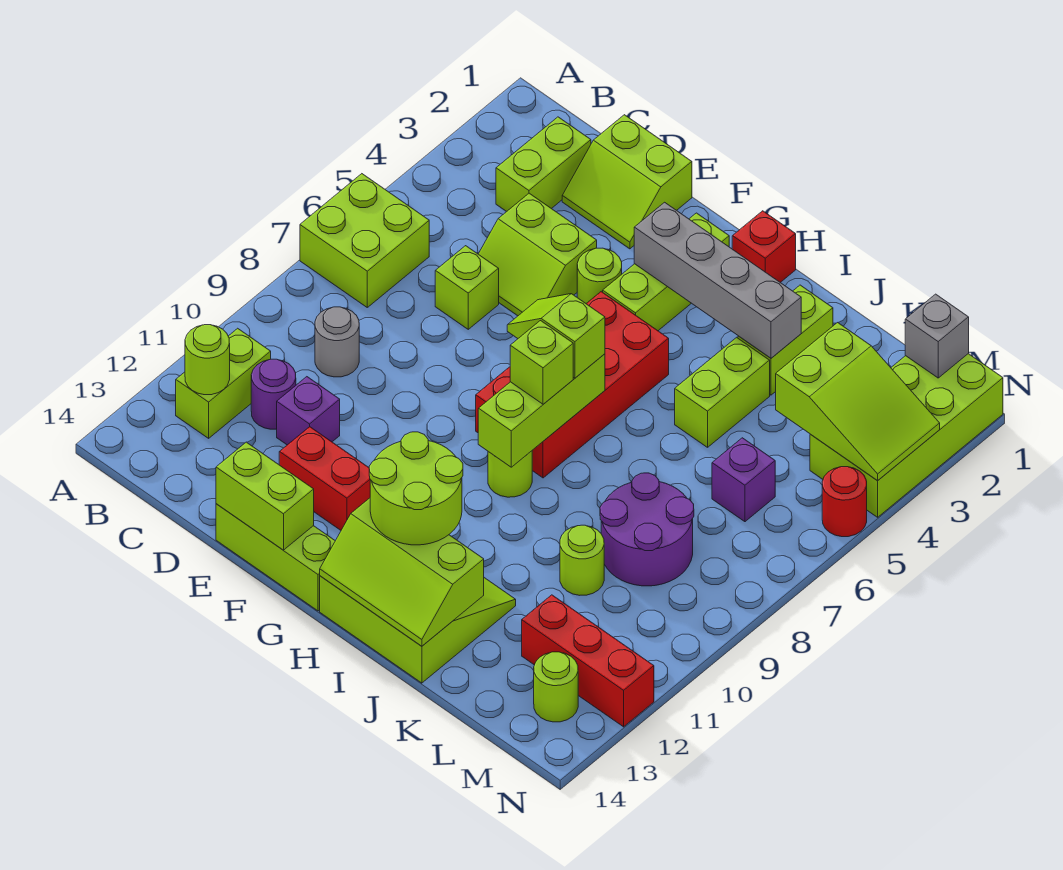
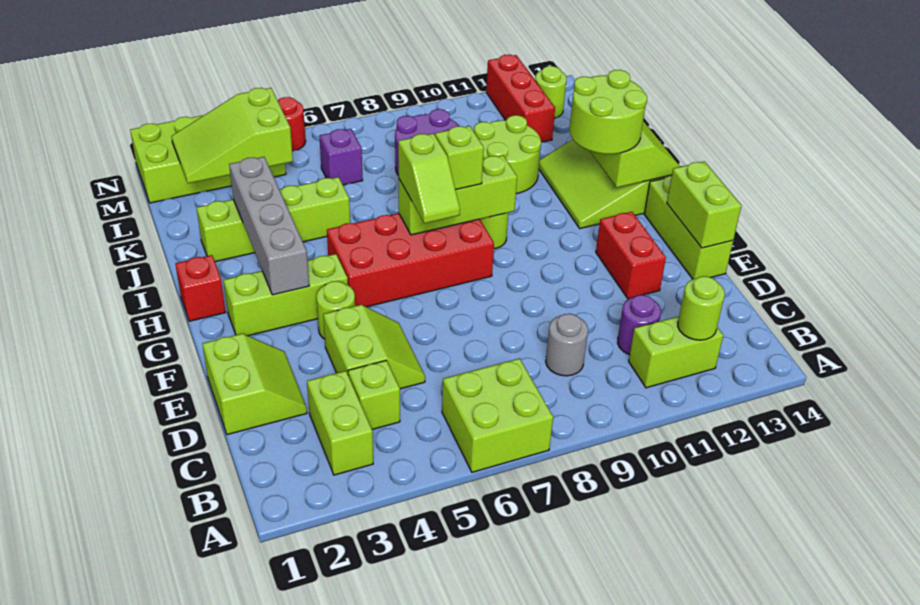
lime brick C2:C3 level 1 -> lime brick B3:C3 level 1
lime brick D6 level 1 -> lime brick C4 level 1
purple brick D11 level 1 -> none
lime round brick K10 level 1 -> lime round brick J10:K11 level 1
lime slope L3:N4 level 2 top L -> lime slope L2:M4 level 2 top 4
grey brick M1 level 2 -> none

